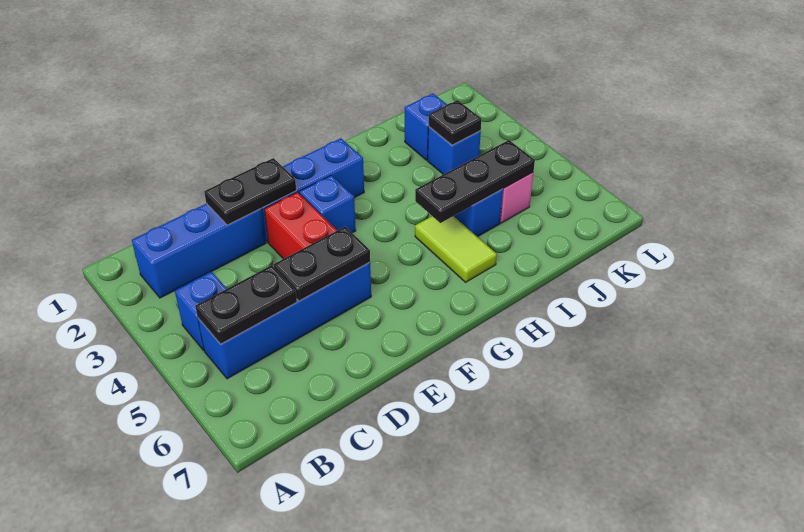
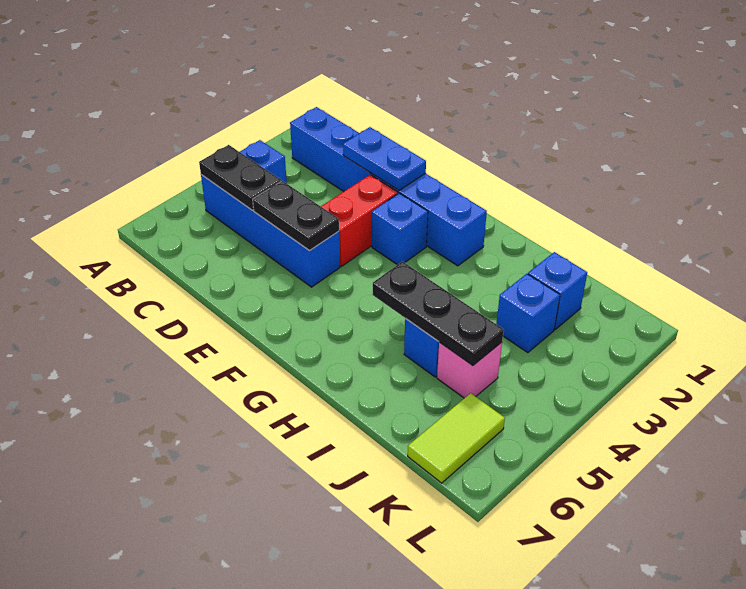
black plate D2:E2 level 2 -> blue plate D2:E2 level 2
lime tile H5:H6 level 1 -> lime tile K6:K7 level 1
black plate J3 level 2 -> none

